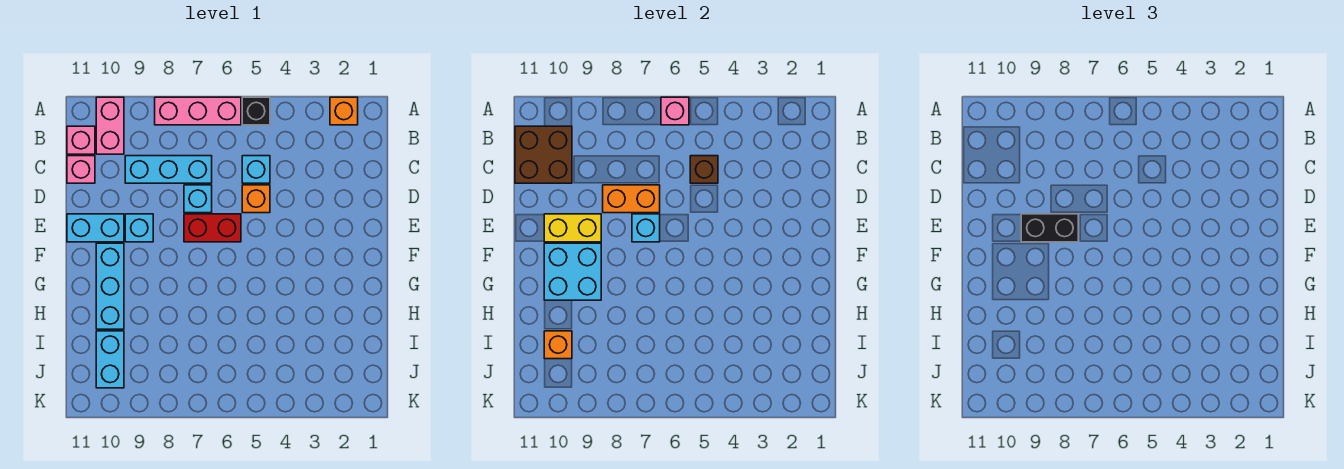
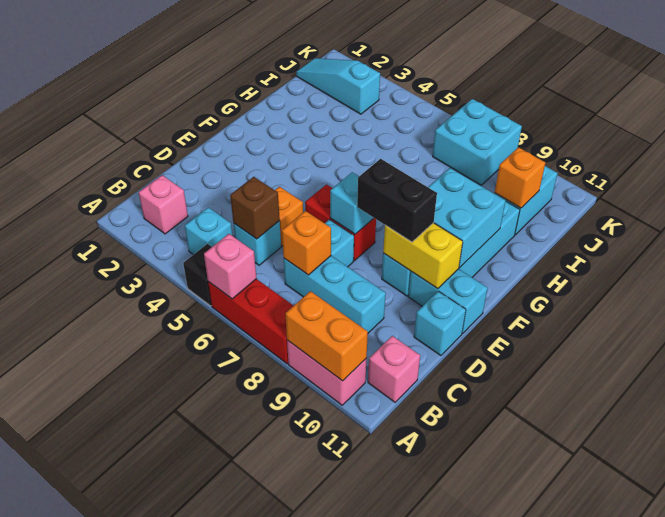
orange brick A2 level 1 -> orange brick C7 level 2
pink brick A6:A8 level 1 -> red brick A6:A8 level 1
pink brick A10:B10 level 1 -> pink brick A9:A10 level 1
none -> cyan brick B4 level 1
brown brick B10:C11 level 2 -> none
pink brick C11 level 1 -> pink brick B2 level 1
orange brick D7:D8 level 2 -> orange brick A9:A10 level 2
none -> cyan brick D11 level 1
none -> cyan slope J1:J3 level 1 top 3
none -> cyan brick J7:K8 level 1

